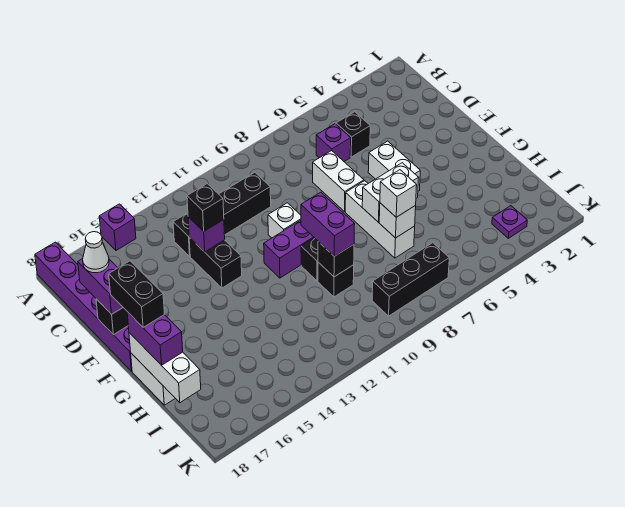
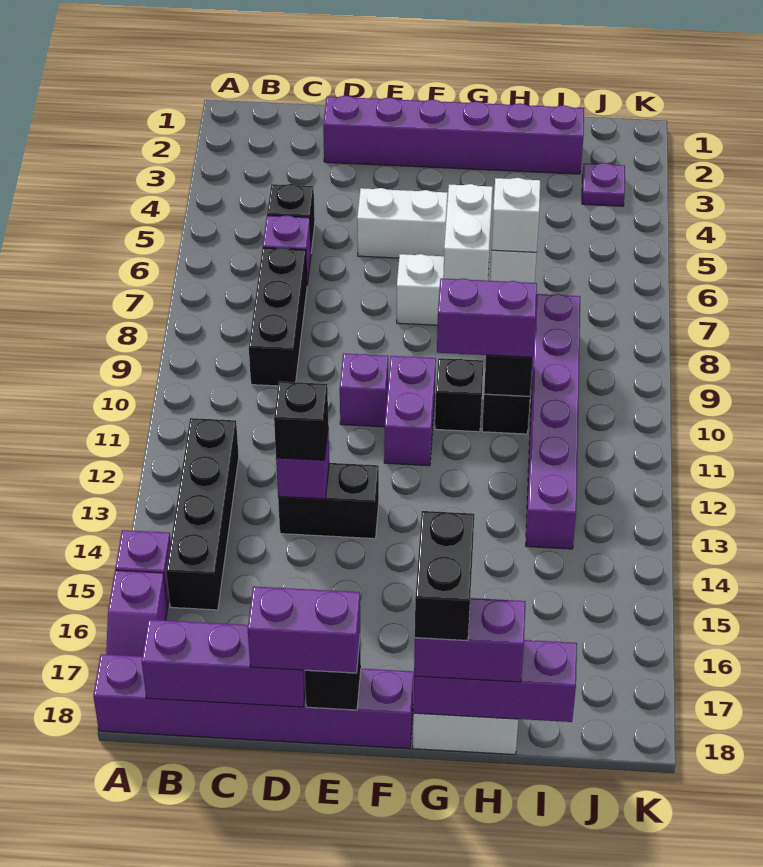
none -> purple slope A16:A17 level 1 top 16
none -> purple brick B18:D18 level 2
black brick C10:C13 level 1 -> black brick B12:B15 level 1
none -> purple brick D2:I2 level 1
white brick D7:E7 level 1 -> none
white cone D18 level 4 -> none
white brick E10 level 1 -> purple brick E10 level 1
black brick F18:G18 level 4 -> black brick G17:G18 level 4
white brick G18:I18 level 2 -> purple brick G18:I18 level 2
none -> purple brick I8:I13 level 1
black brick J7:J9 level 1 -> black brick C7:C9 level 1

